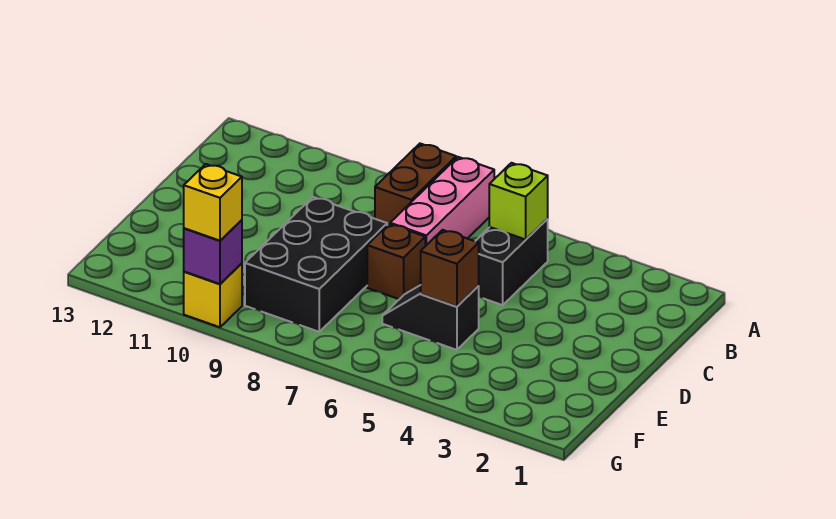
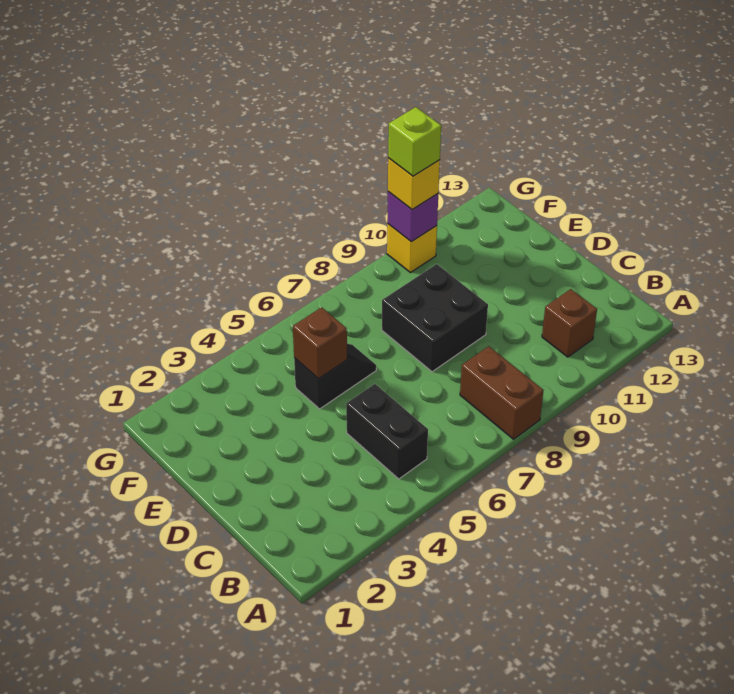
pink brick A7:C7 level 1 -> none
lime brick B5 level 2 -> lime brick G10 level 4
brown brick D7 level 1 -> brown brick B11 level 1
black brick D8:F9 level 1 -> black brick D8:E9 level 1

